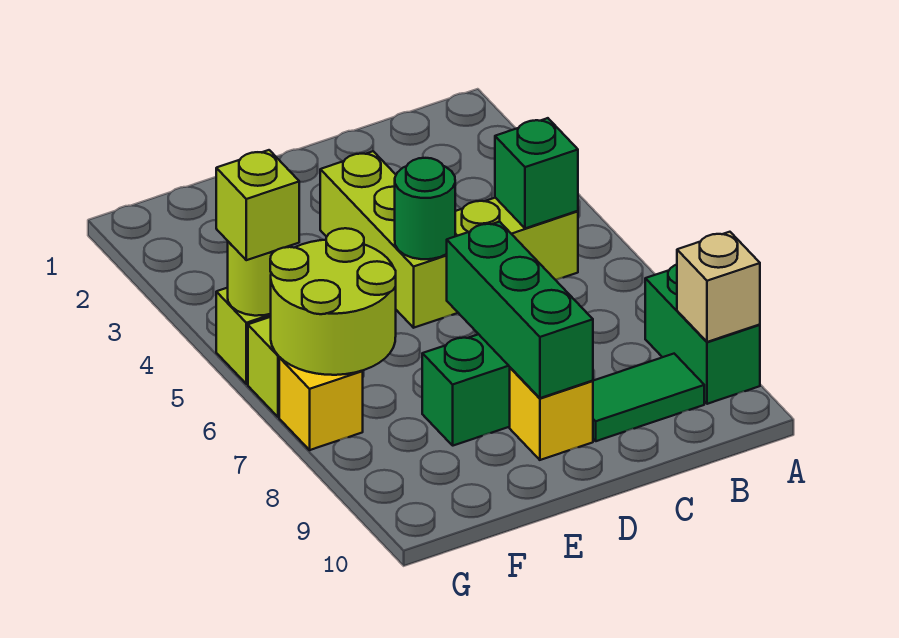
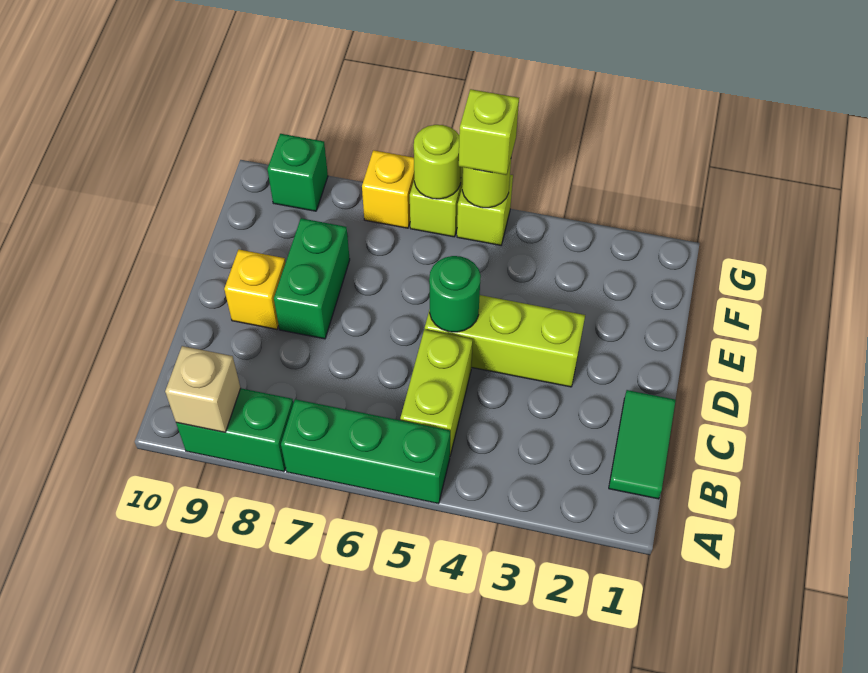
green brick B5 level 2 -> green brick G9 level 1
green tile B9:C9 level 1 -> green tile B1:C1 level 1
green brick D7:D9 level 2 -> green brick A5:A7 level 1
lime round brick F6:G7 level 2 -> lime round brick G6 level 2

